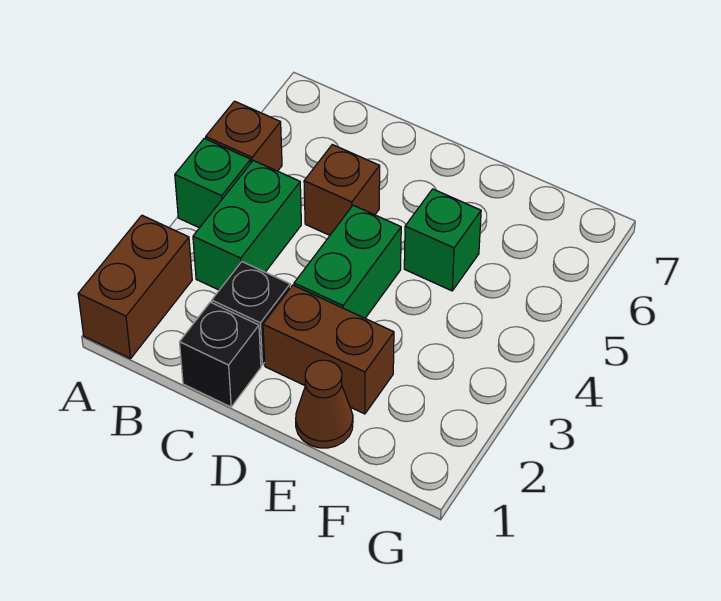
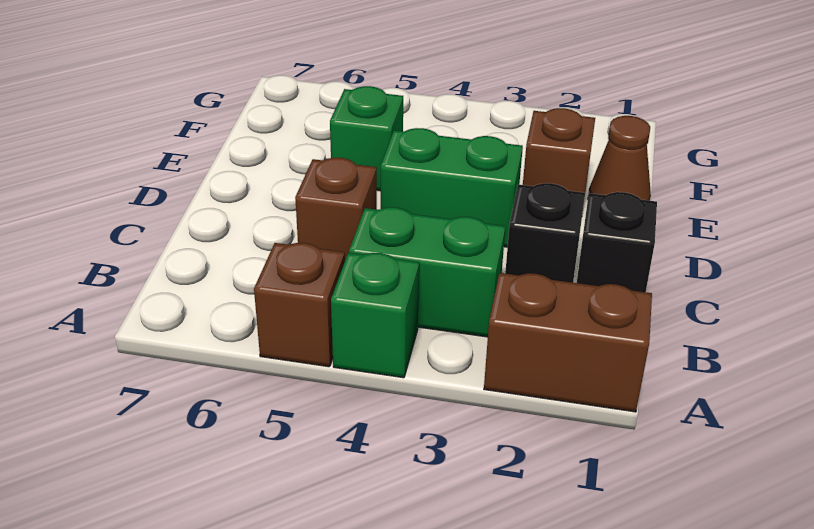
brown brick D2:E2 level 1 -> brown brick E2 level 1

